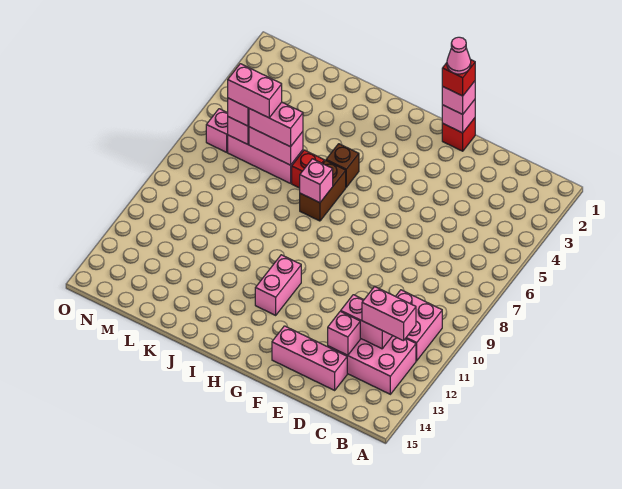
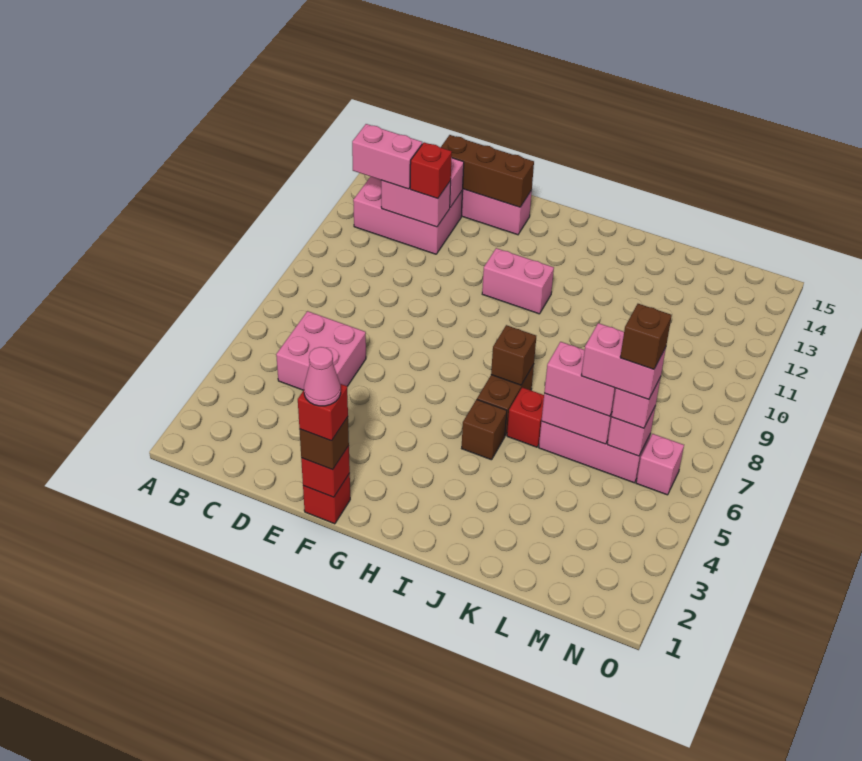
pink brick B10:C11 level 1 -> pink brick C5:D6 level 1
none -> red brick D12 level 3
none -> brown brick D14:F14 level 2
pink brick F1 level 2 -> red brick F1 level 2
pink brick F1 level 3 -> brown brick F1 level 3
pink brick H11:H12 level 1 -> pink brick G11:H11 level 1
pink brick I7 level 2 -> brown brick I7 level 2
none -> brown brick M6 level 5

